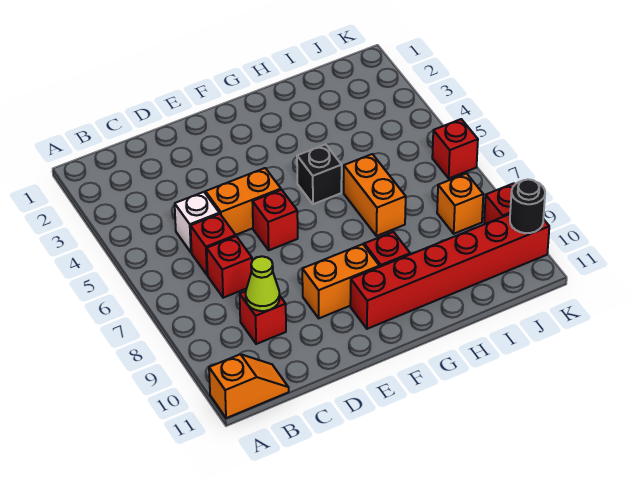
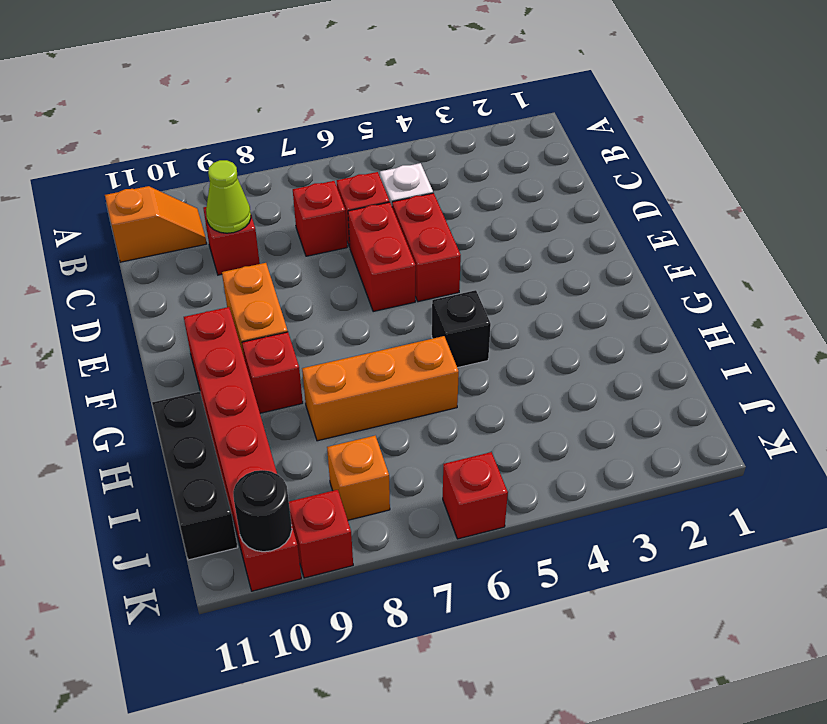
orange slope A11:B11 level 1 top A -> orange slope B10:B11 level 1 top 11
orange brick D5:E5 level 1 -> red brick D5:E5 level 1
red brick E6 level 1 -> red brick D6:E6 level 1
orange brick H6:H7 level 1 -> orange brick H6:H8 level 1
none -> black brick H11:J11 level 1

